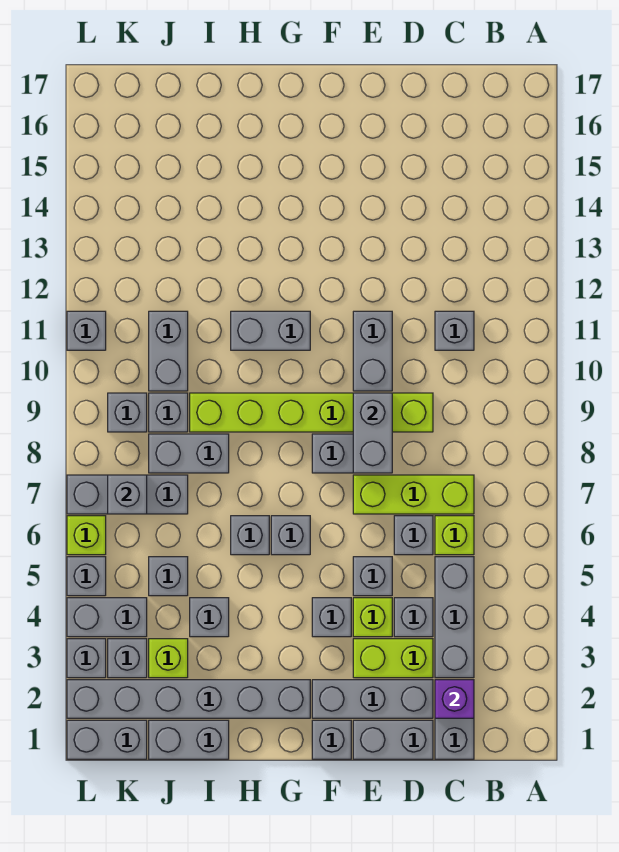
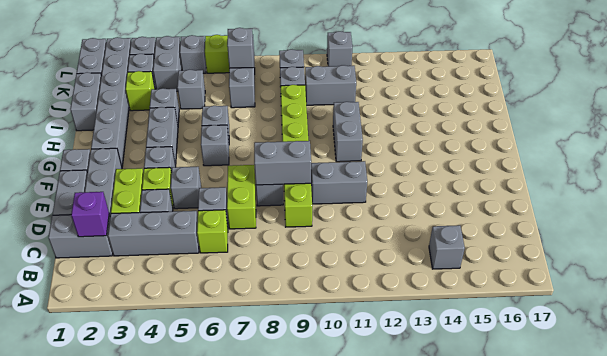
lime brick C7:E7 level 1 -> lime brick D7:E7 level 1
grey brick C11 level 1 -> grey brick B14 level 1
grey brick I8:J8 level 1 -> grey brick G4:H4 level 1

